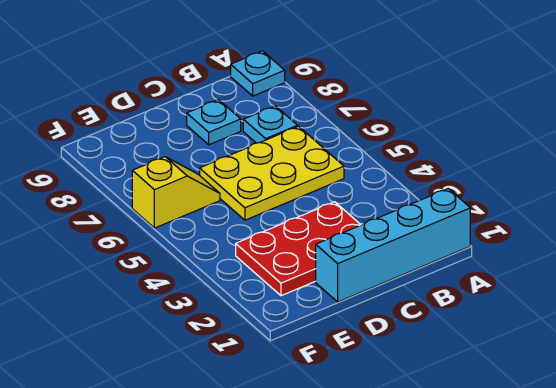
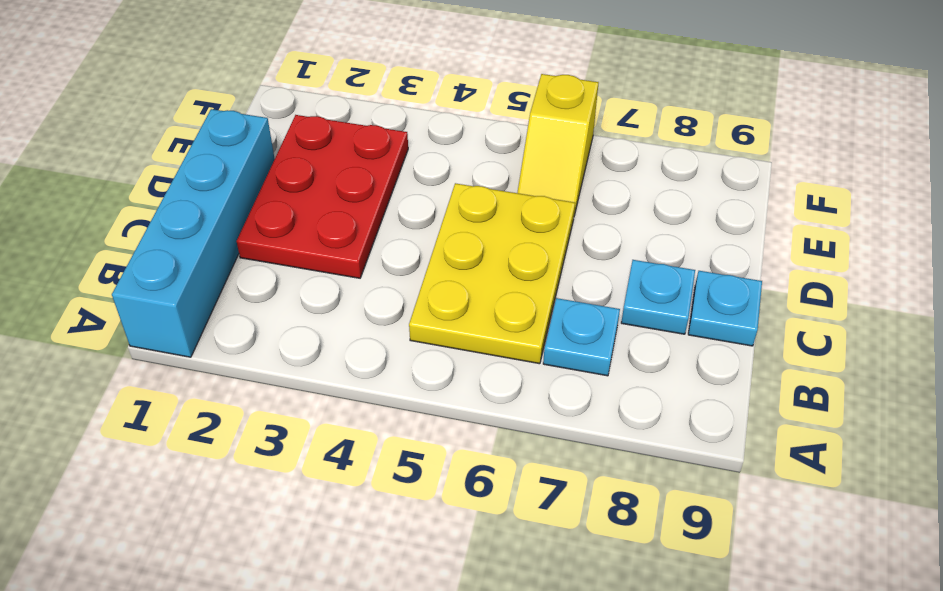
cyan plate A9 level 1 -> cyan plate C9 level 1

